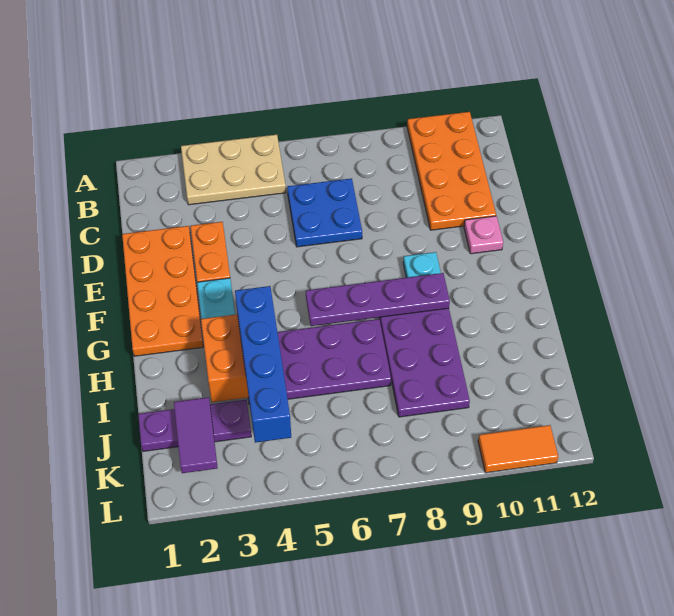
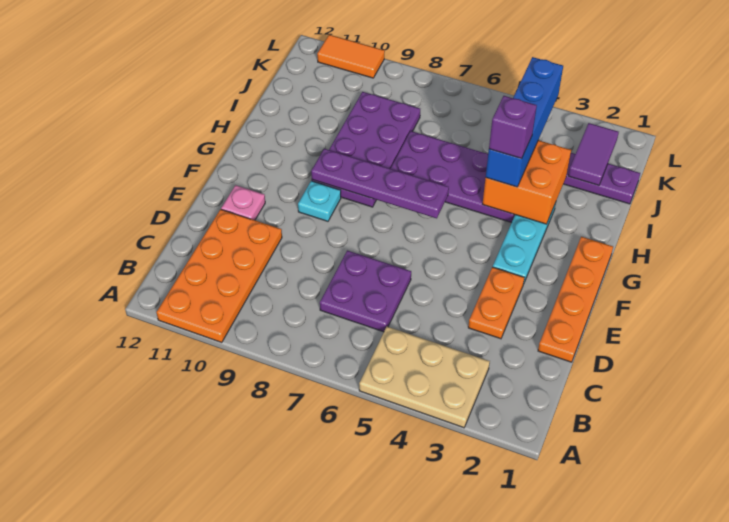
blue plate C6:D7 level 1 -> purple plate C6:D7 level 1
orange plate D1:G2 level 1 -> orange plate D1:G1 level 1
none -> purple brick H4 level 4

